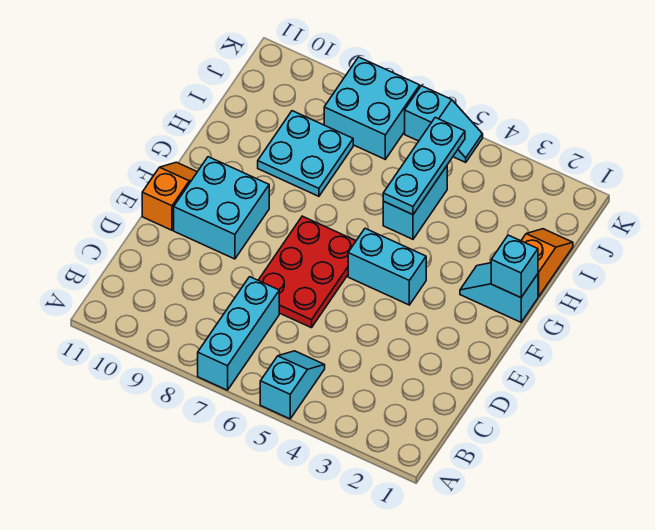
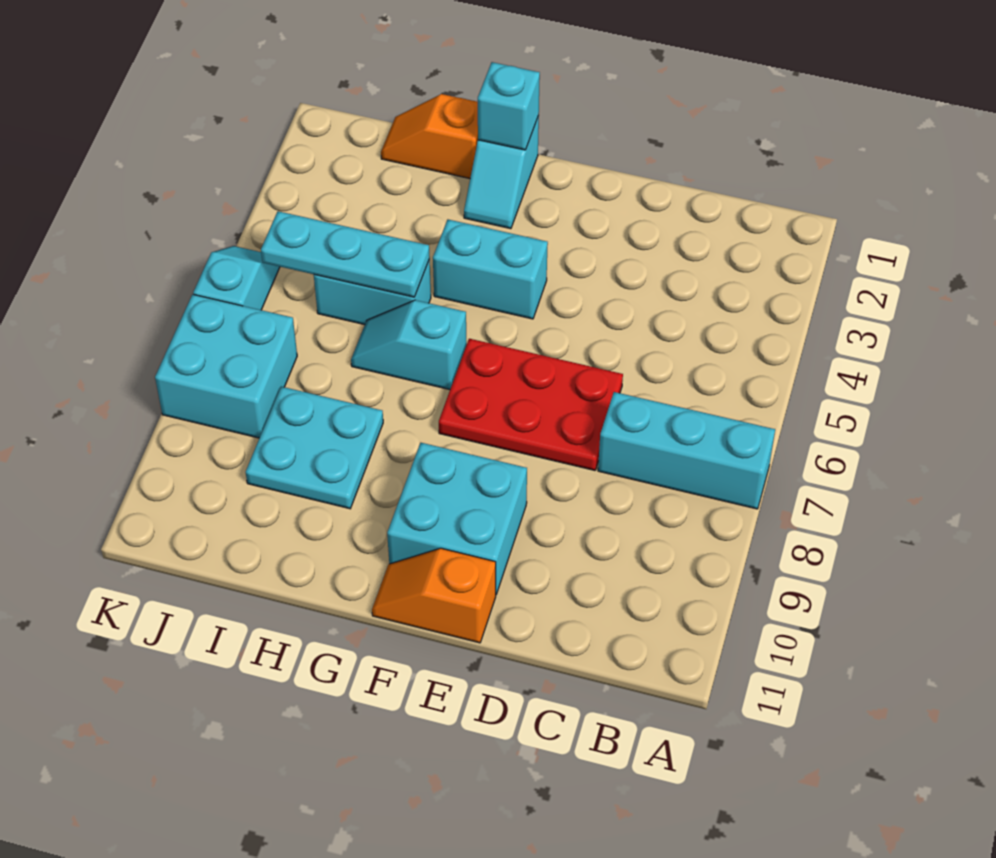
cyan slope A5:B5 level 1 top A -> cyan slope G6:H6 level 1 top G
cyan brick F4:F5 level 1 -> cyan brick F4:G4 level 1

